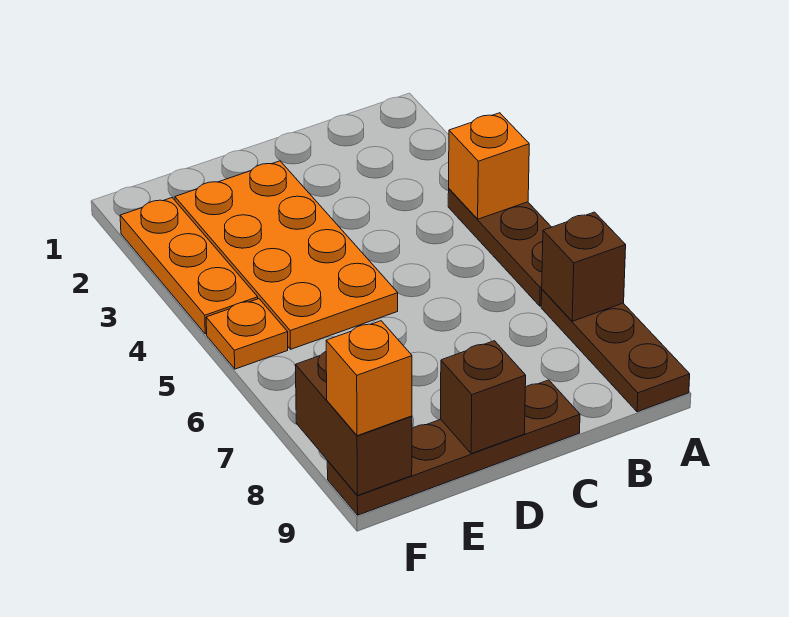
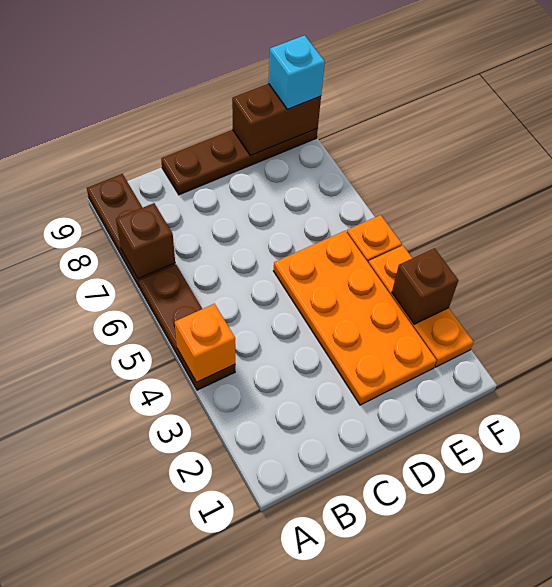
brown brick D9 level 2 -> brown brick F3 level 2
brown brick F8:F9 level 2 -> brown brick E9:F9 level 2
orange brick F9 level 3 -> cyan brick F9 level 3

